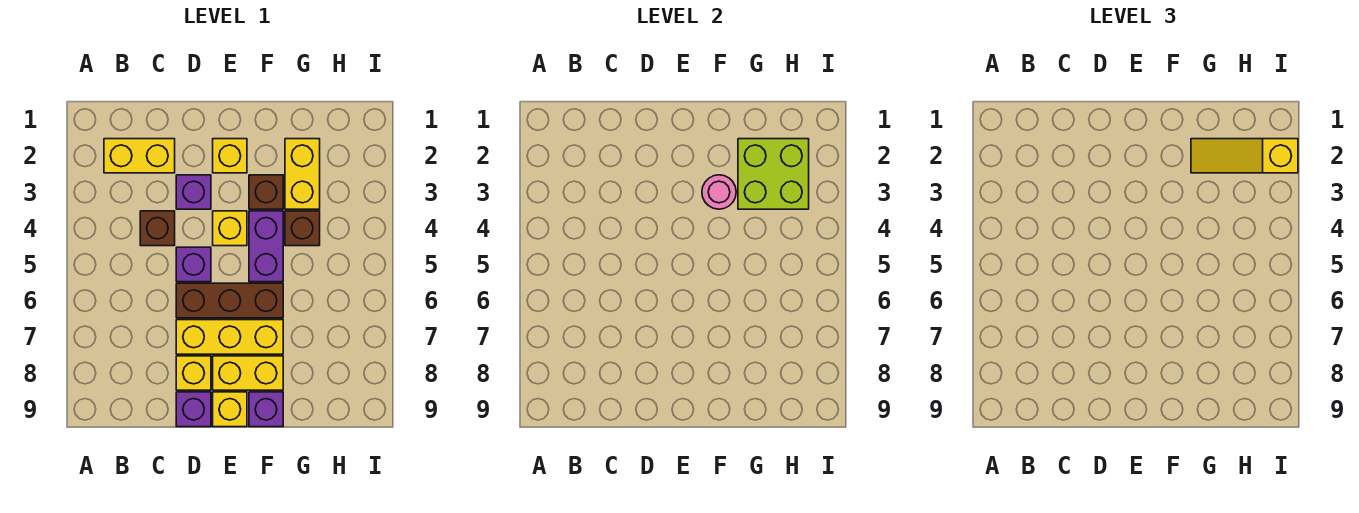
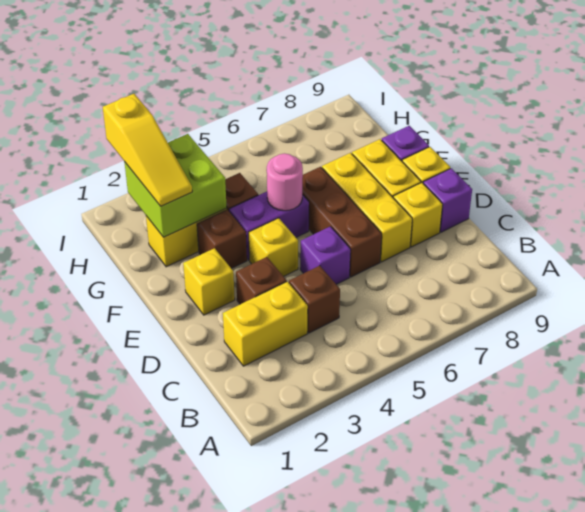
yellow brick B2:C2 level 1 -> yellow brick C2:C3 level 1
purple brick D3 level 1 -> brown brick D3 level 1
pink round brick F3 level 2 -> pink round brick F5 level 2

